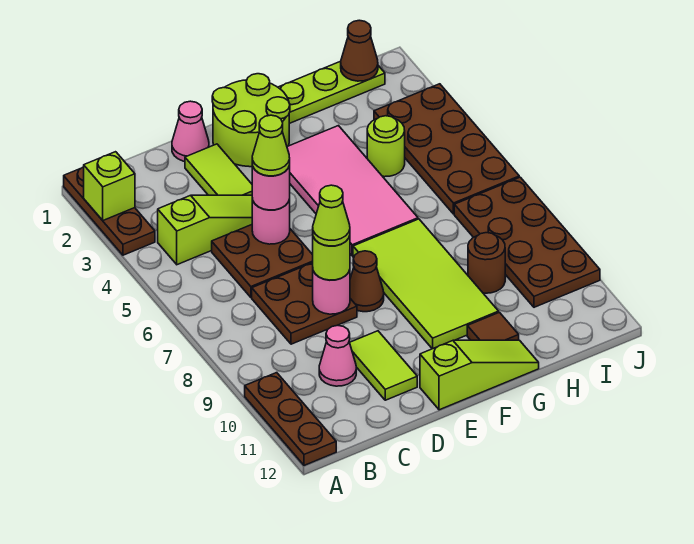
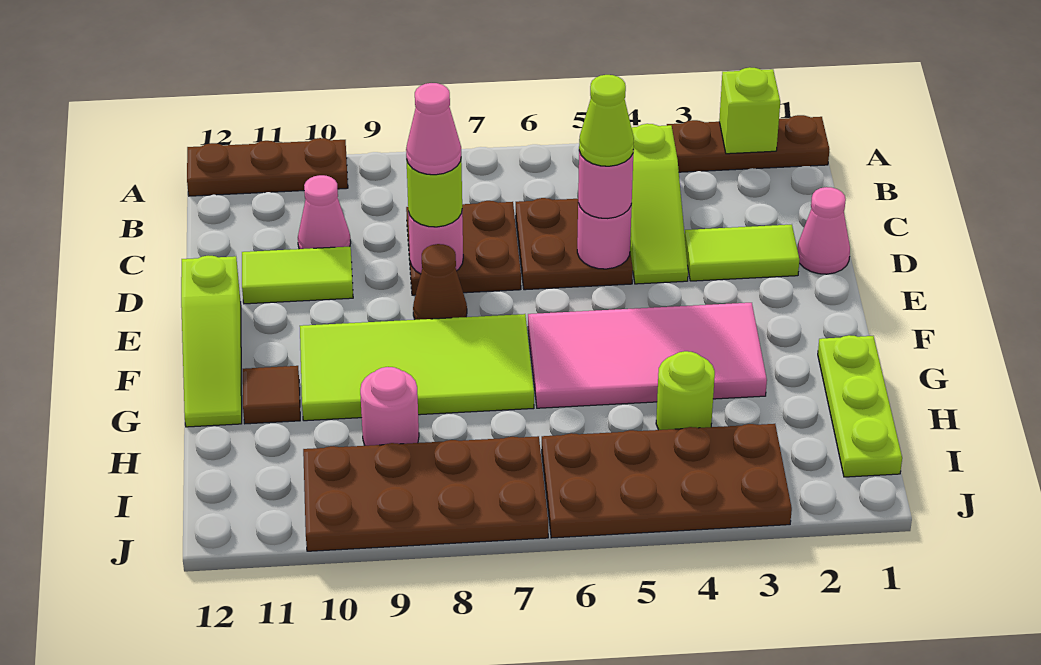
lime cone D8 level 4 -> pink cone D8 level 4
lime round brick E1:F2 level 1 -> none
brown round brick H9 level 1 -> pink round brick H9 level 1
brown cone I1 level 2 -> none

